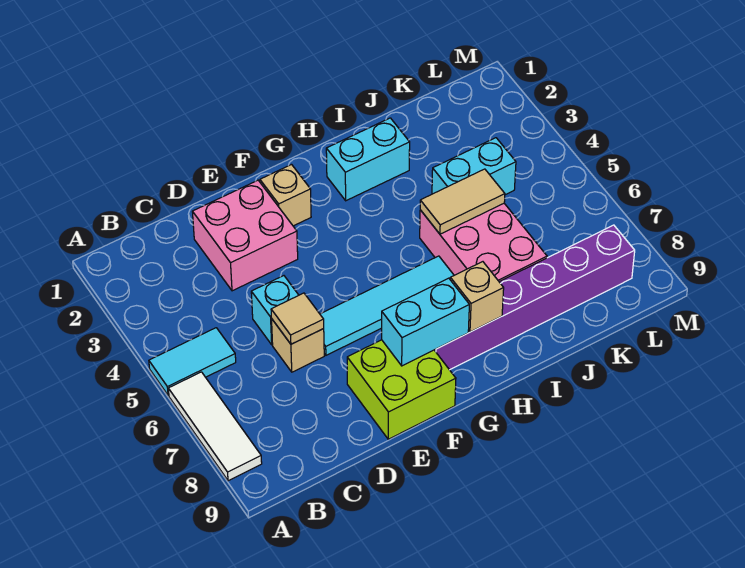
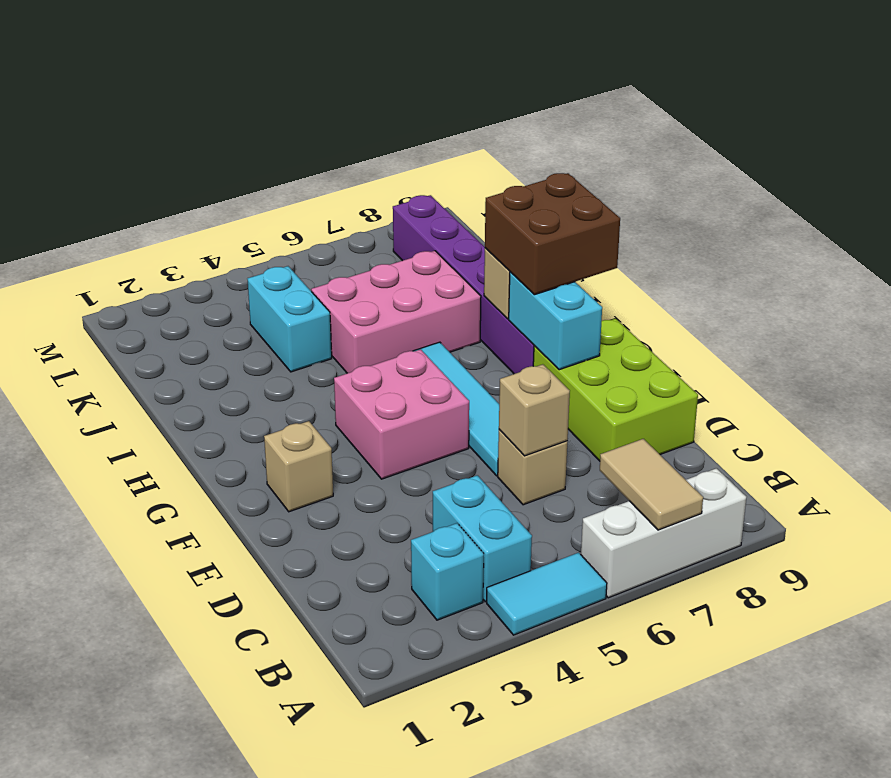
cyan tile A5:B5 level 1 -> cyan tile A4:A5 level 1
white tile A6:A8 level 1 -> white brick A6:A8 level 1
pink brick D2:E3 level 1 -> pink brick F4:G5 level 1
cyan brick D5 level 1 -> cyan brick B3 level 1
tan tile D6 level 2 -> tan brick D6 level 2
lime brick E8:F9 level 1 -> lime brick D8:F9 level 1
none -> brown brick G8:H9 level 3
cyan brick H2:I2 level 1 -> cyan brick B4:C4 level 1
tan tile I5:J5 level 2 -> tan tile A7:B7 level 2

